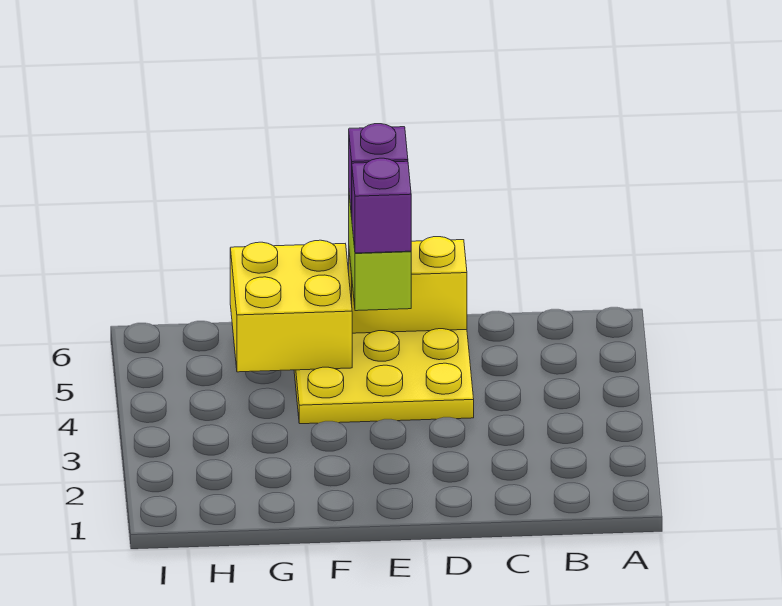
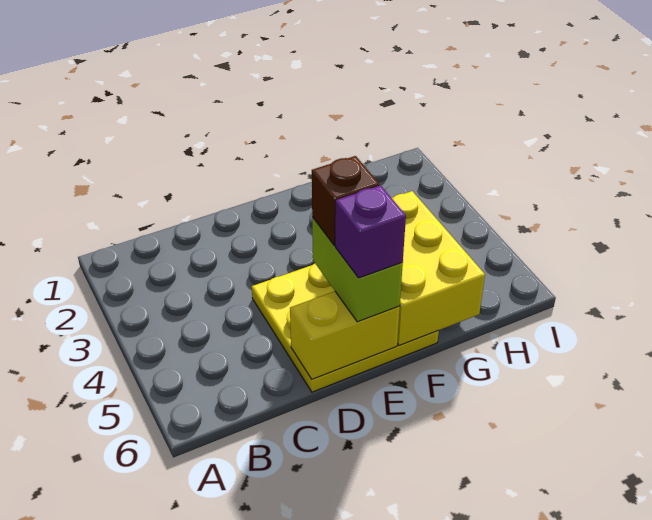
purple brick E5 level 4 -> brown brick E5 level 4
yellow brick F5:G6 level 2 -> yellow brick F4:G6 level 2

